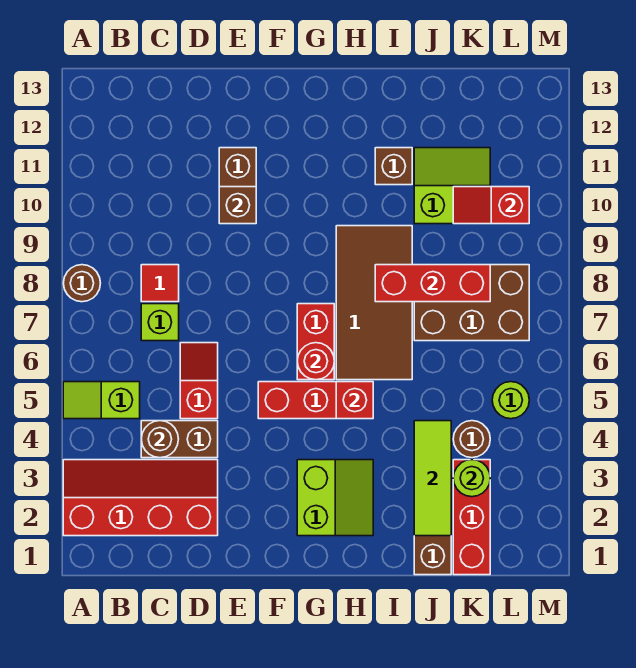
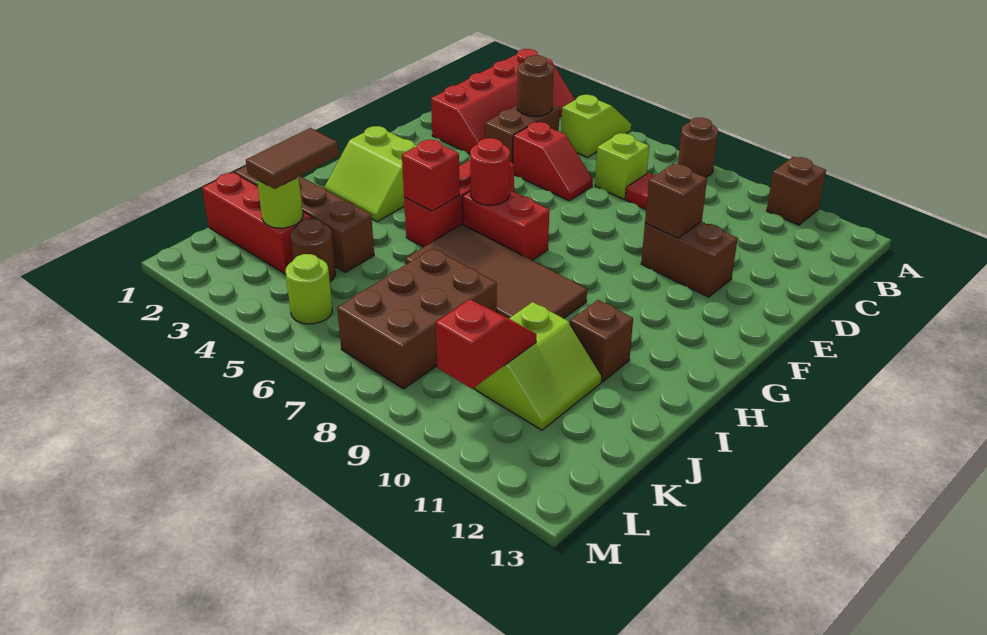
none -> brown brick A11 level 1
red brick I8:K8 level 2 -> none
lime tile J2:J4 level 2 -> none
none -> brown tile J3:K3 level 3

